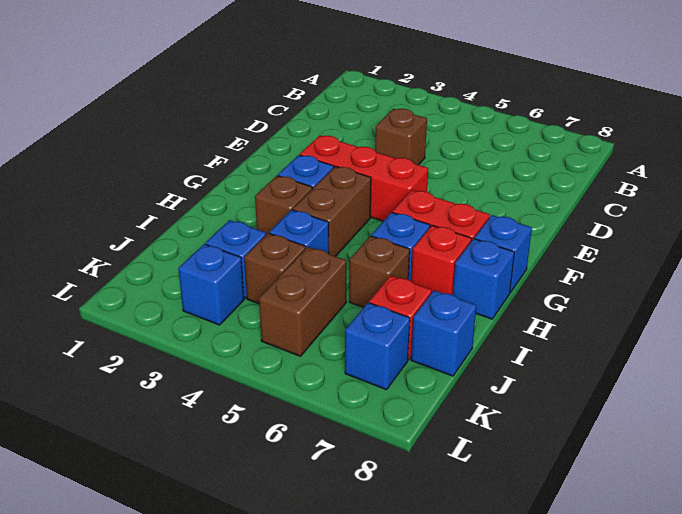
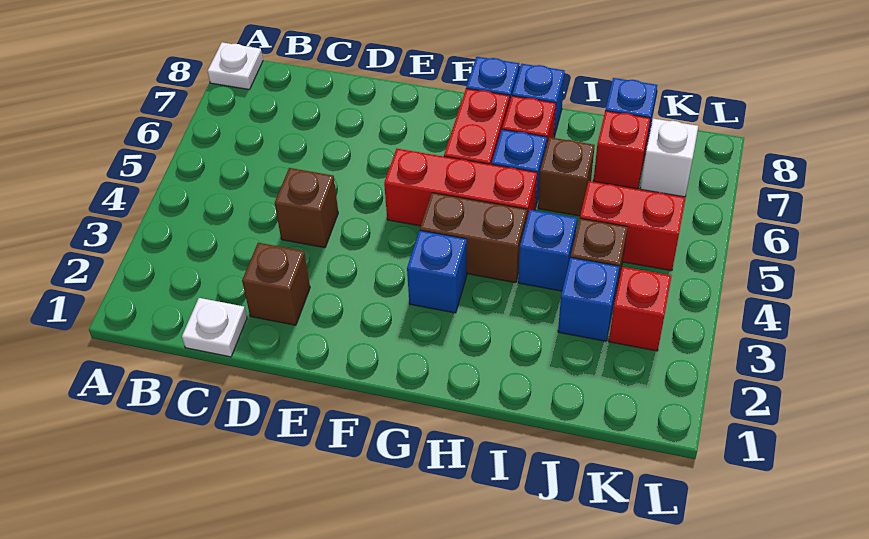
none -> white plate A8 level 1
none -> white plate C1 level 1
red brick F3:F5 level 1 -> red brick F5:H5 level 1
brown brick H3 level 1 -> brown brick D2 level 1
brown brick J5:K5 level 1 -> red brick J5:K5 level 1
blue brick K3 level 1 -> red brick K3 level 1
blue brick K7 level 1 -> white brick K7 level 1

